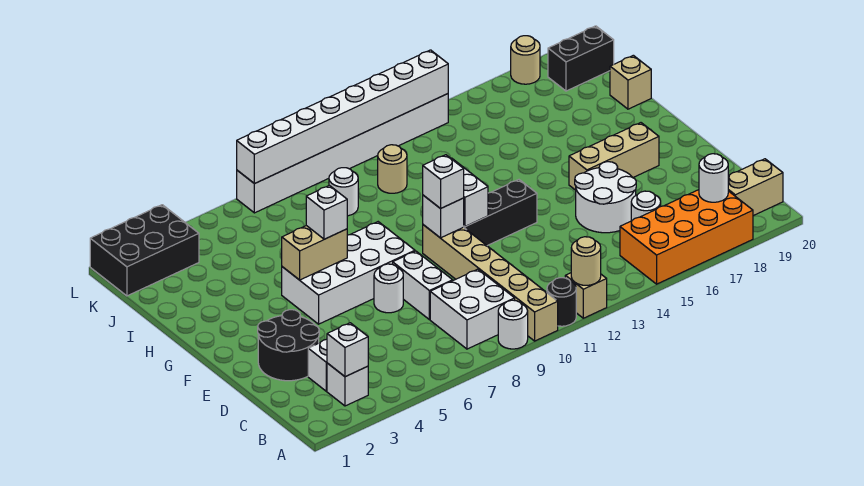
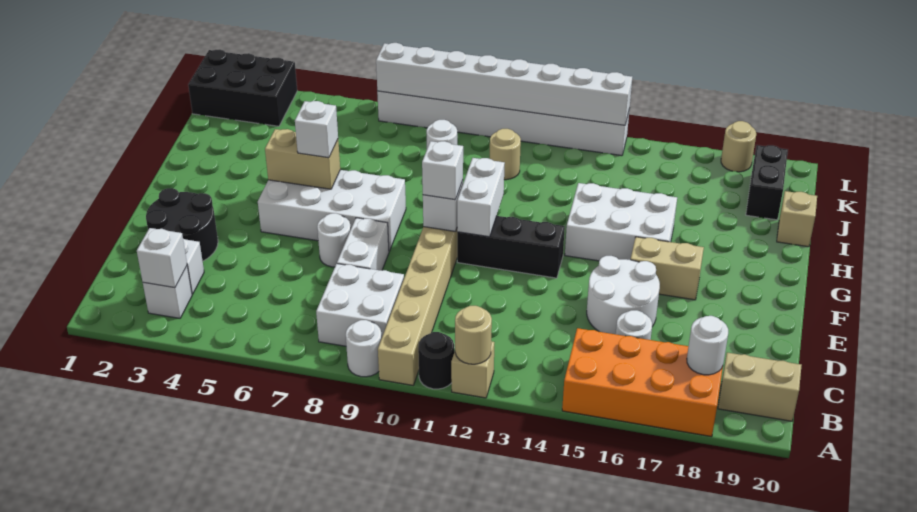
tan brick F16:F18 level 1 -> tan brick F16:F17 level 1
none -> white brick G14:H16 level 1
black brick K19:K20 level 1 -> black brick J19:K19 level 1

